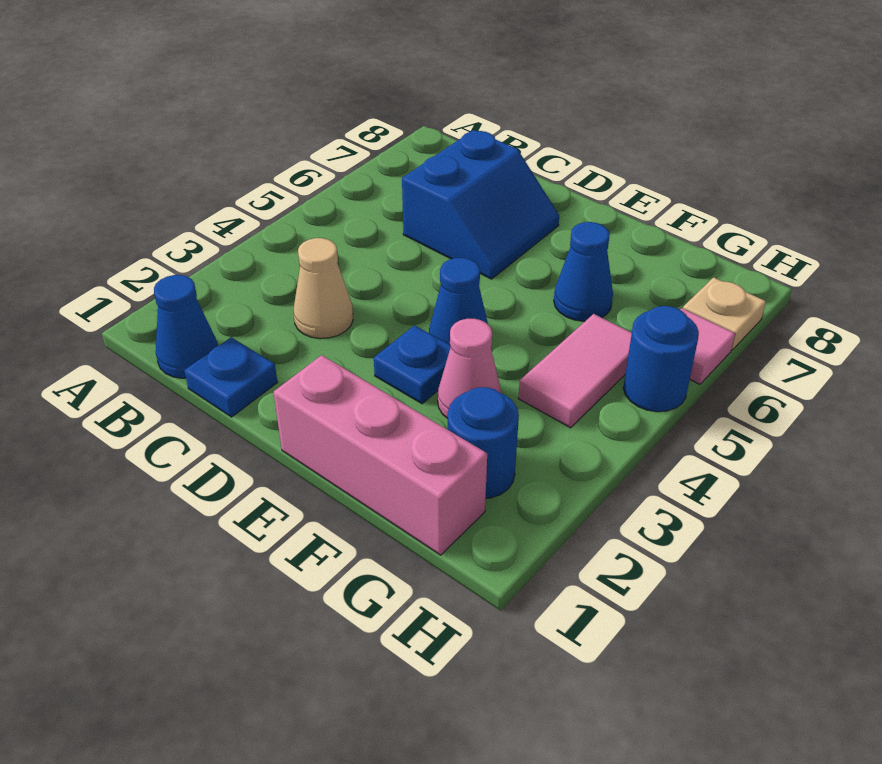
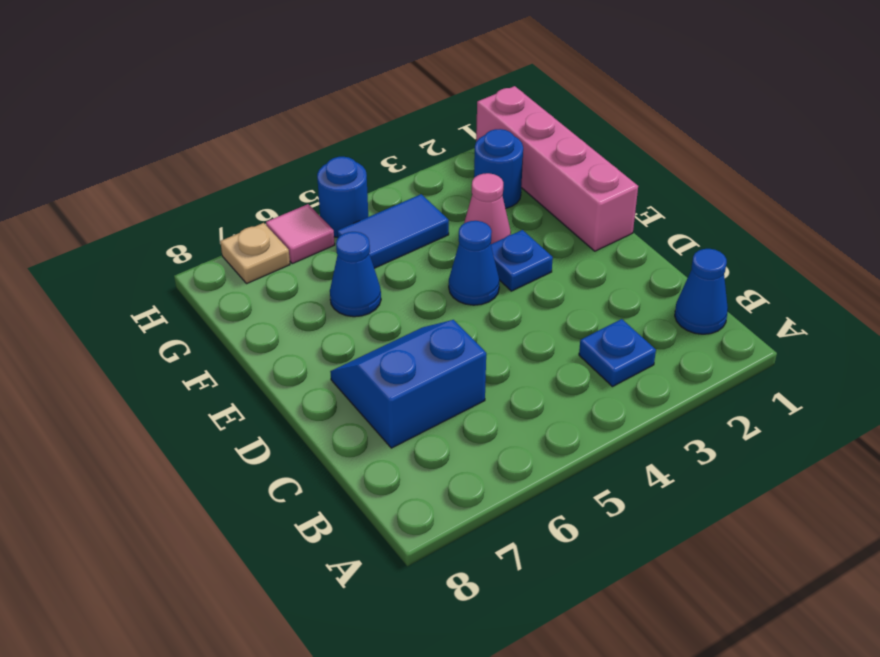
blue plate C1 level 1 -> blue plate B3 level 1
tan cone C3 level 1 -> none
pink brick E1:G1 level 1 -> pink brick E1:H1 level 1
pink tile G4:G5 level 1 -> blue tile G4:G5 level 1

